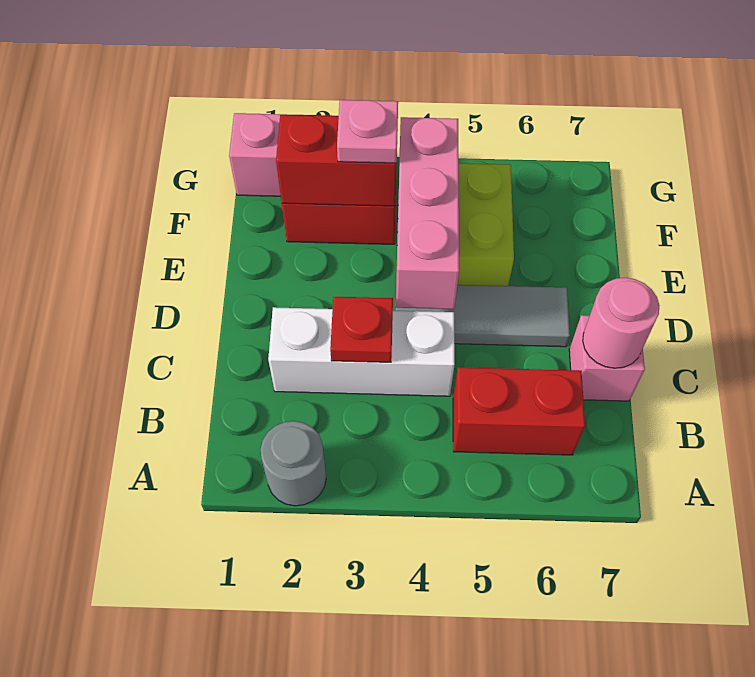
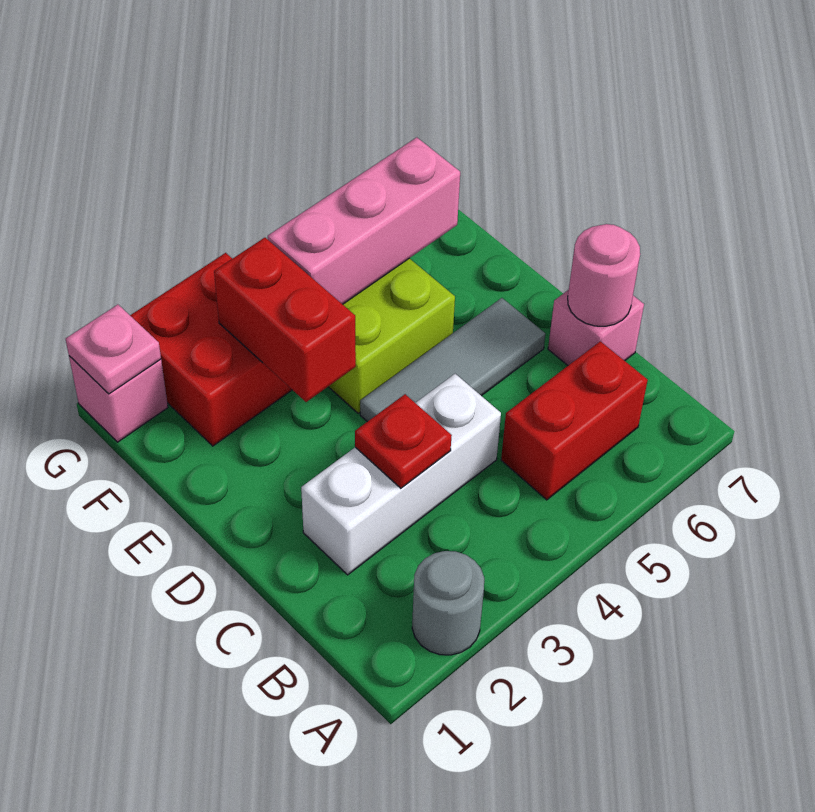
pink brick D4:F4 level 2 -> pink brick F4:F6 level 2
red brick F2:F3 level 2 -> red brick E3:F3 level 2
pink plate F3 level 3 -> pink plate G1 level 2

